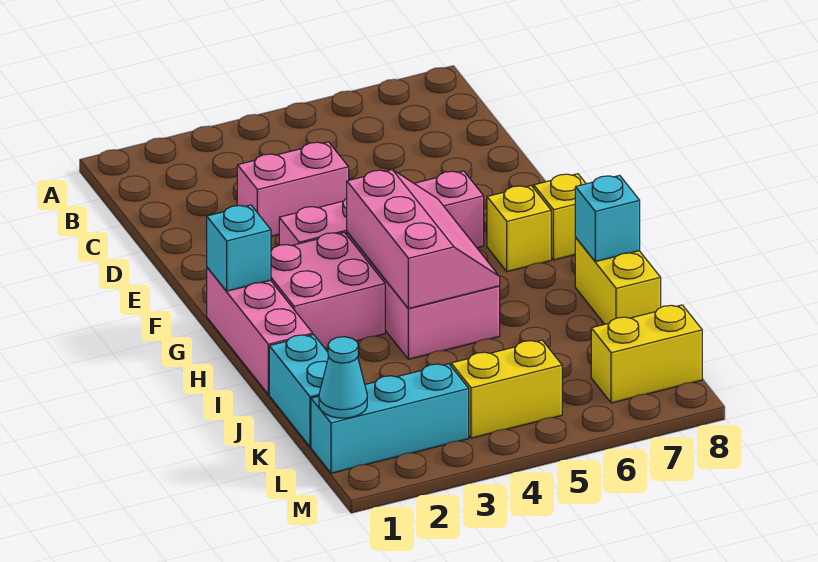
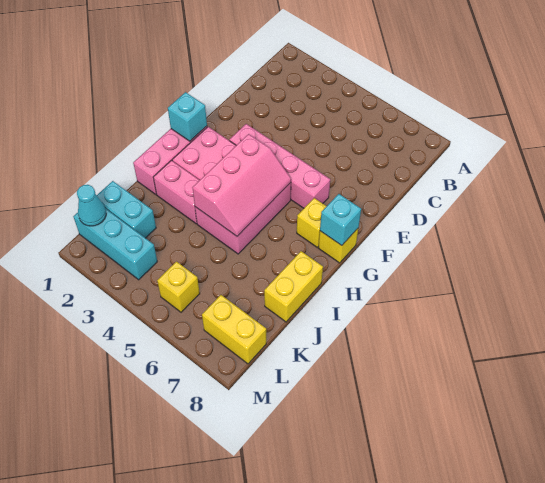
pink brick D3:D4 level 1 -> pink brick I2:I3 level 1
cyan brick I8 level 2 -> cyan brick G8 level 2
cyan brick J1:K1 level 1 -> cyan brick K1:K2 level 1
yellow brick L4:L5 level 1 -> yellow brick L5 level 1

